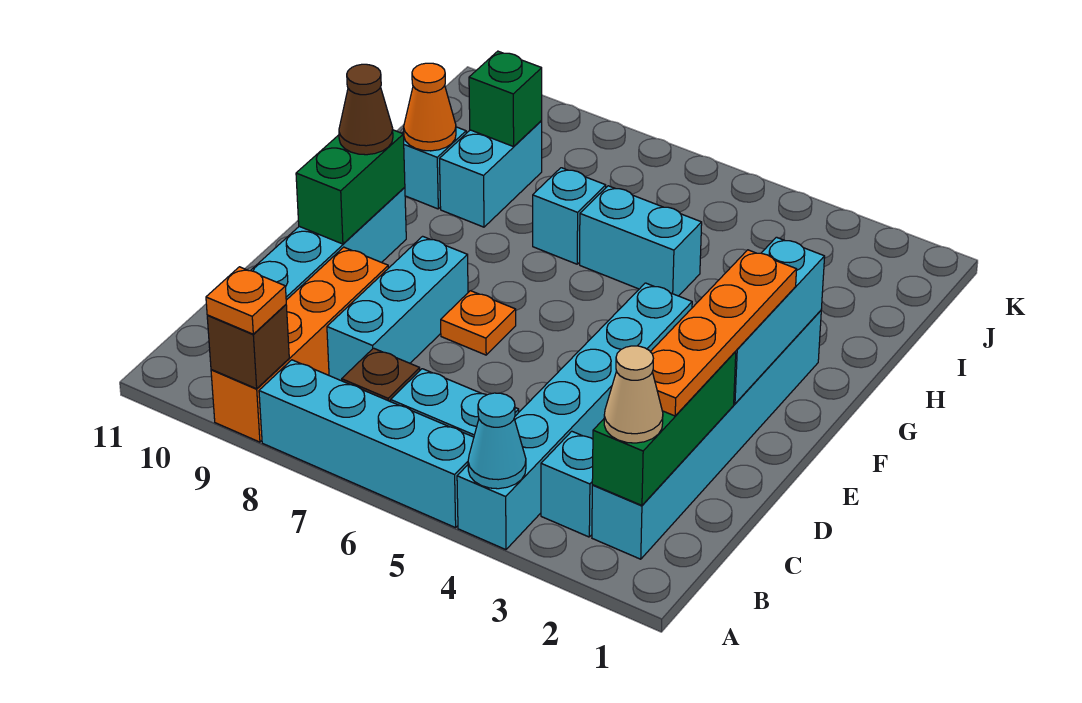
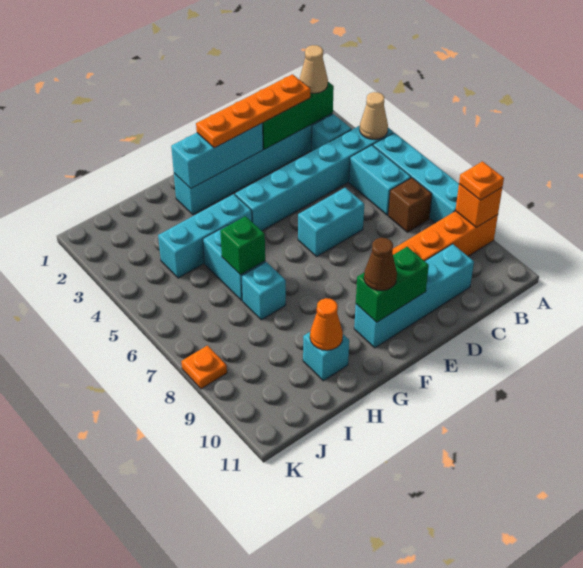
cyan cone A4 level 2 -> tan cone A4 level 2
brown brick A9 level 2 -> orange brick A9 level 2
cyan brick C8:E8 level 1 -> cyan brick G4:I4 level 1
orange plate E7 level 1 -> orange plate K8 level 1
cyan brick H9:I9 level 1 -> cyan brick D6:E6 level 1
green brick I9 level 2 -> green brick H6 level 2

